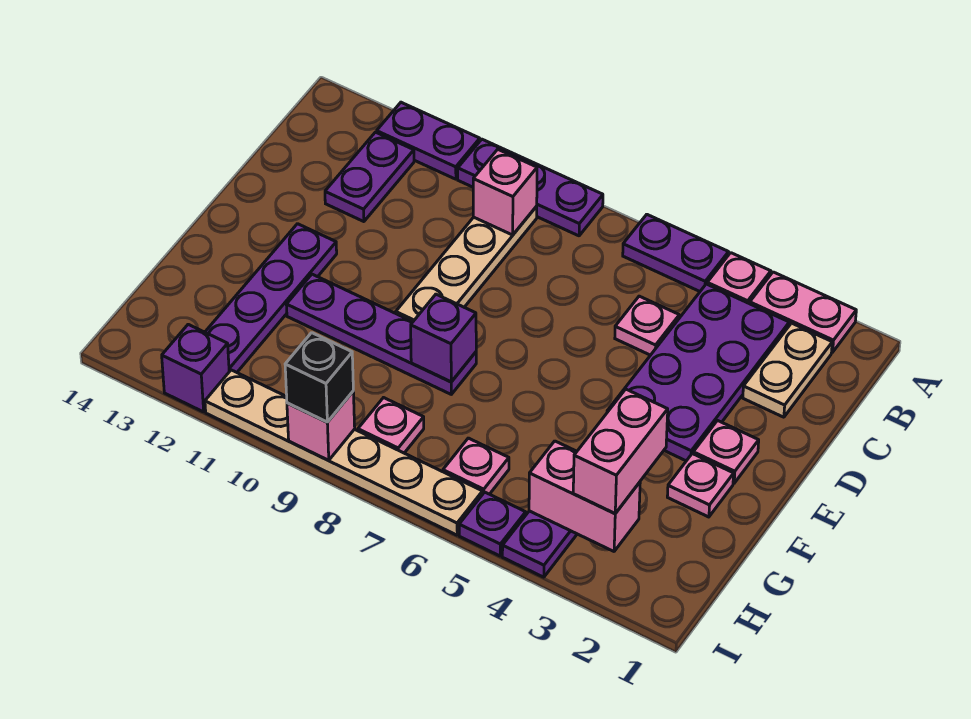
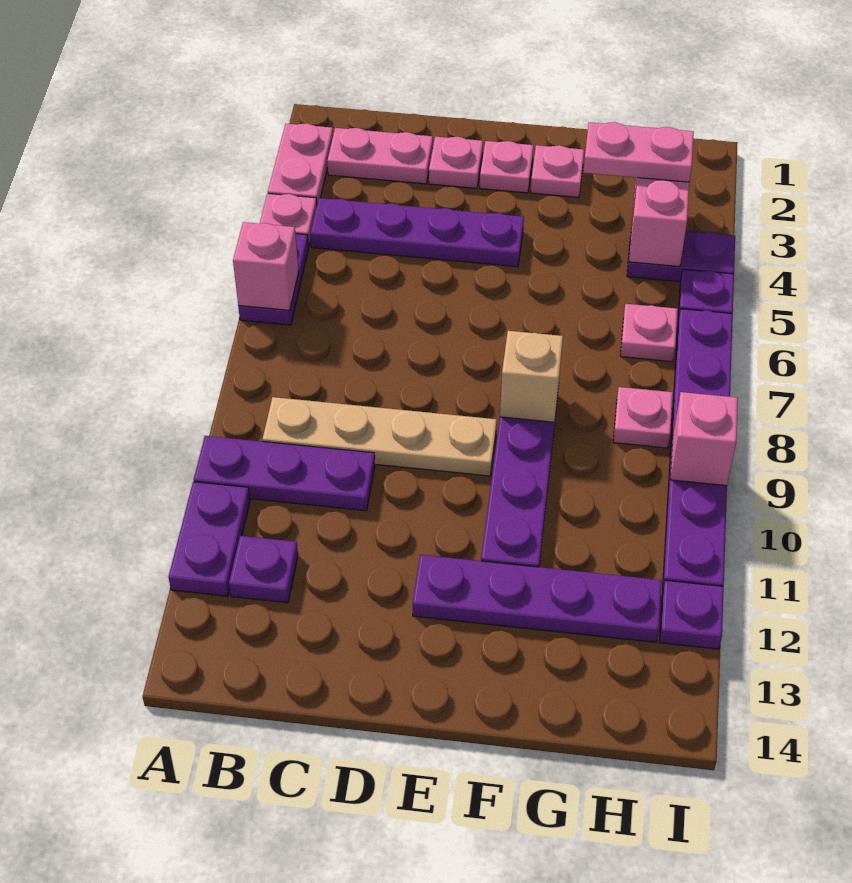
purple plate A8:A10 level 1 -> purple plate A10:C10 level 1
tan plate B2:C2 level 1 -> pink plate B2:C2 level 1
purple plate B3:E4 level 1 -> purple plate B4:E4 level 1
pink brick B9 level 2 -> pink brick A6 level 2
purple plate B12:C12 level 1 -> purple plate B12 level 1
pink plate C5 level 1 -> pink plate D2 level 1
purple brick F8 level 2 -> tan brick F8 level 2
pink brick G3:H3 level 3 -> pink plate G3:H3 level 3
tan plate I6:I11 level 1 -> purple plate I6:I11 level 1
black brick I9 level 3 -> none
purple brick I12 level 1 -> purple plate I12 level 1

